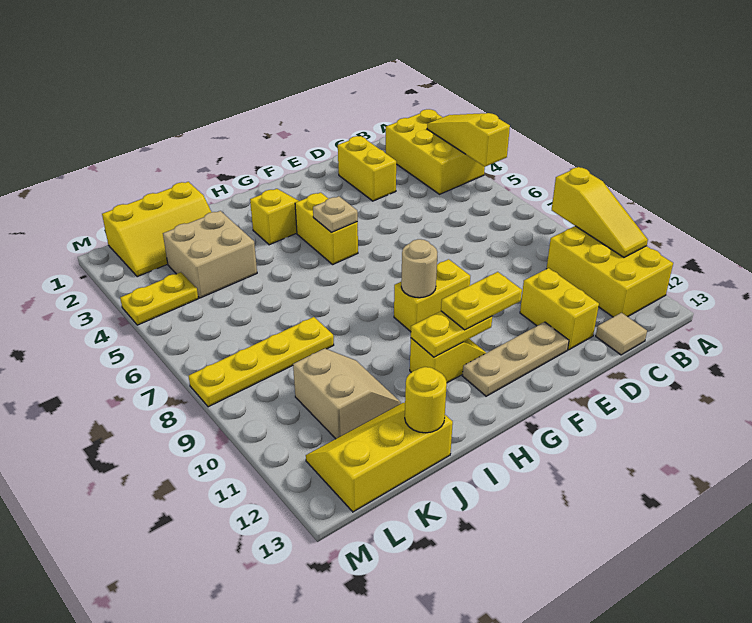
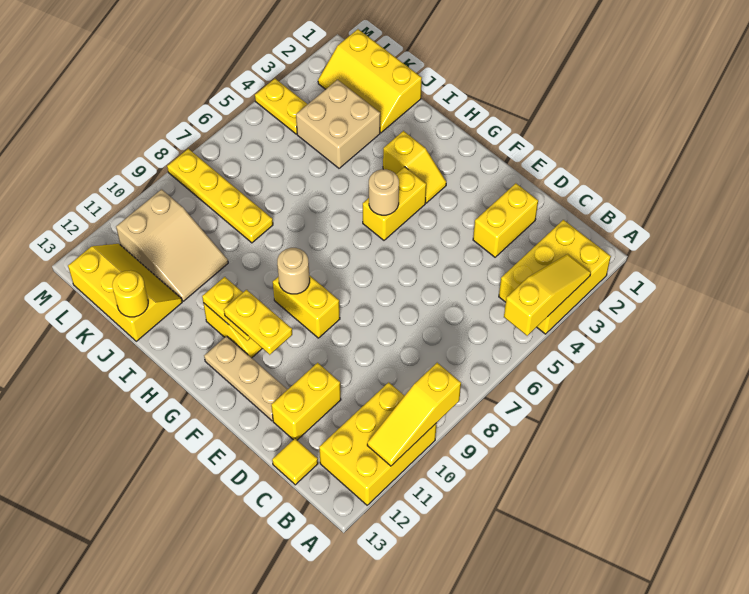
tan tile C13 level 1 -> yellow tile C13 level 1
tan plate G5 level 2 -> tan round brick G5 level 2
tan slope J10:K11 level 1 top K -> tan slope J10:L11 level 1 top L

